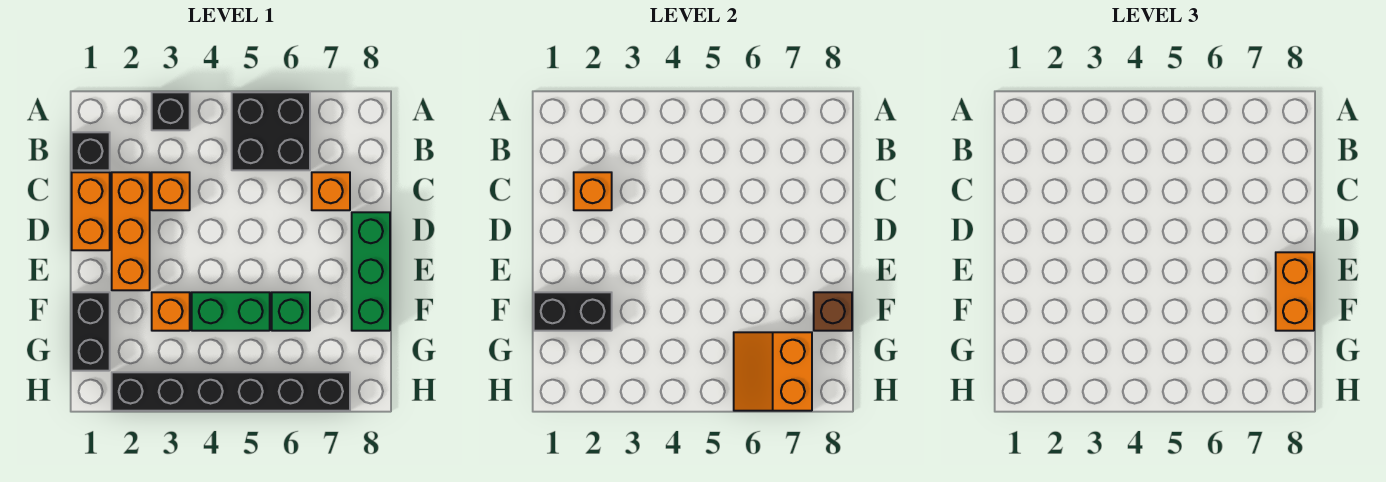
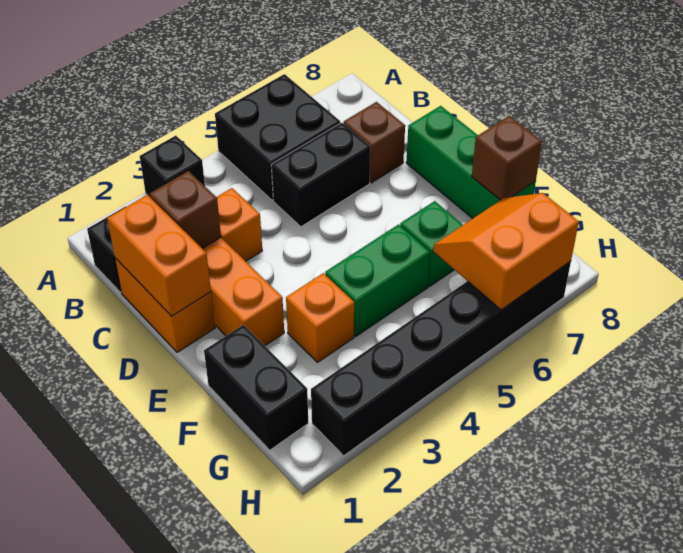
orange brick C2 level 2 -> brown brick C2 level 2
orange brick C7 level 1 -> brown brick C7 level 1
orange brick E8:F8 level 3 -> orange brick C1:D1 level 2
black brick F1:F2 level 2 -> black brick C5:C6 level 1
orange slope G6:H7 level 2 top 7 -> orange slope G6:H7 level 2 top H

